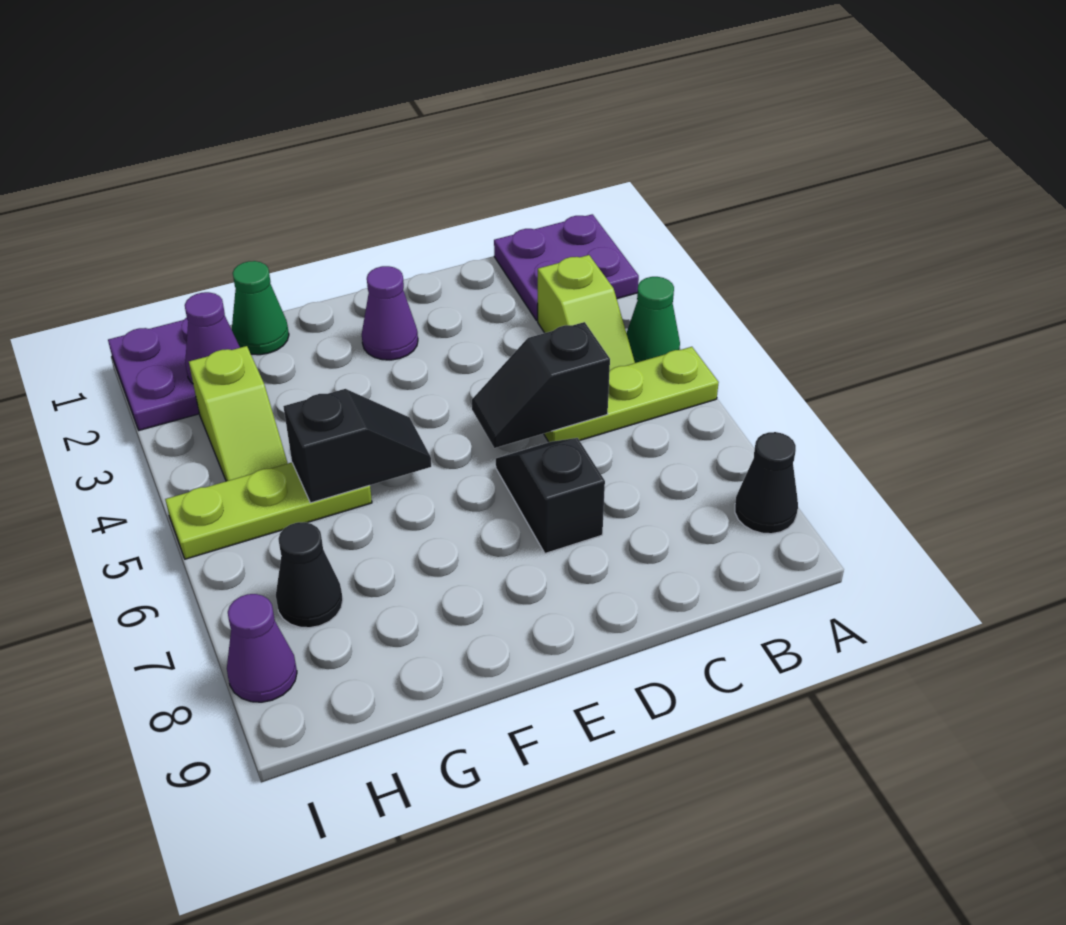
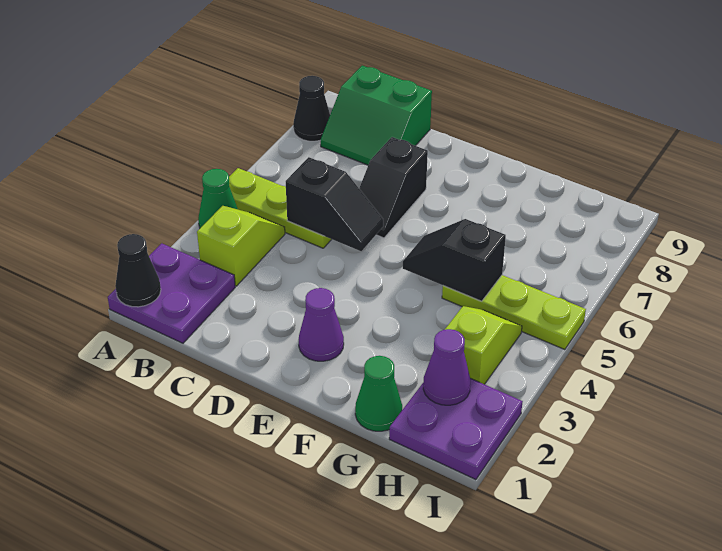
none -> green slope B8:C9 level 1 top 9
black cone H7 level 1 -> black cone A1 level 2
purple cone I8 level 1 -> none

